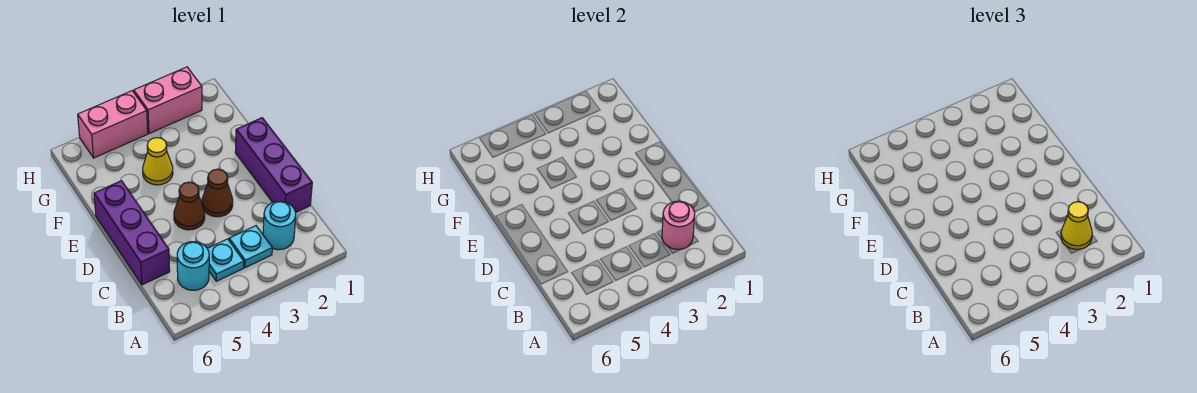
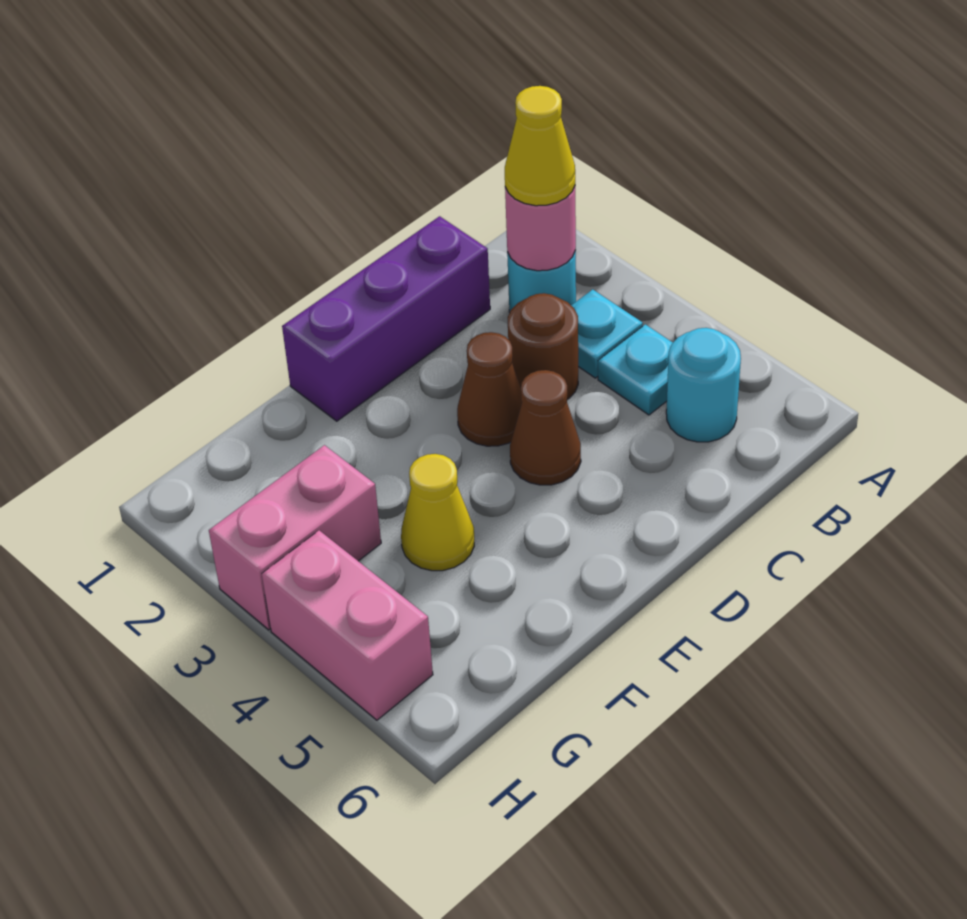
none -> brown round brick C3 level 1
purple brick C6:E6 level 1 -> none
pink brick H2:H3 level 1 -> pink brick G3:H3 level 1

